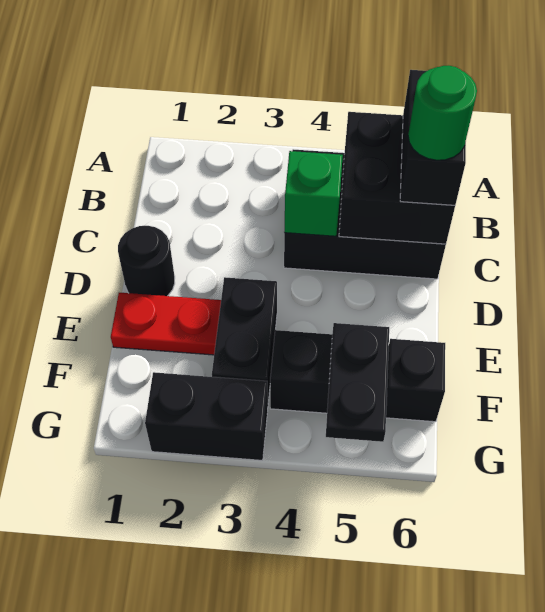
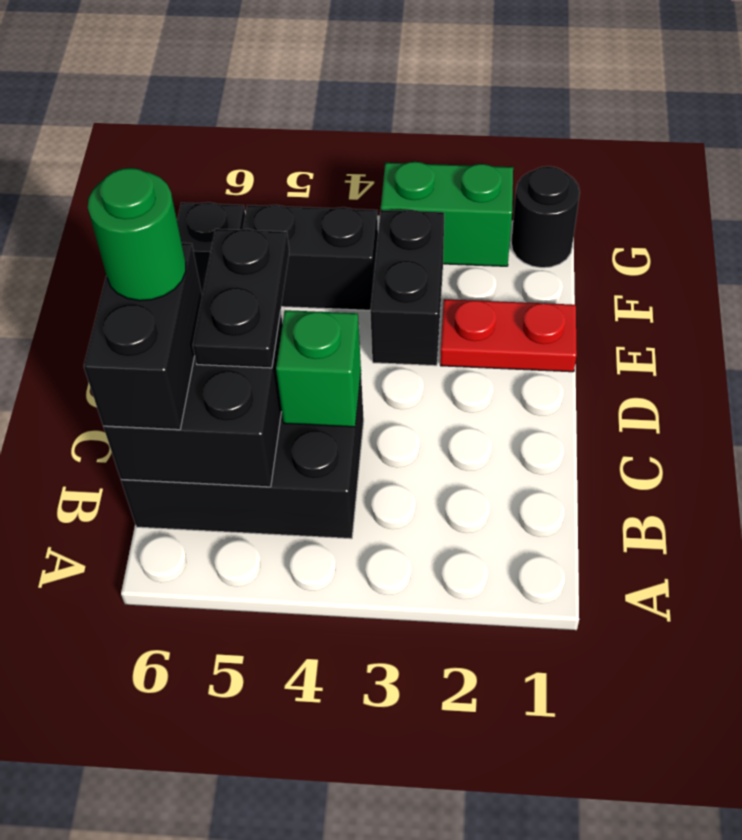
black round brick D1 level 1 -> black round brick G1 level 1
black plate F5:G5 level 2 -> black plate C5:D5 level 3
black brick G2:G3 level 1 -> green brick G2:G3 level 1

